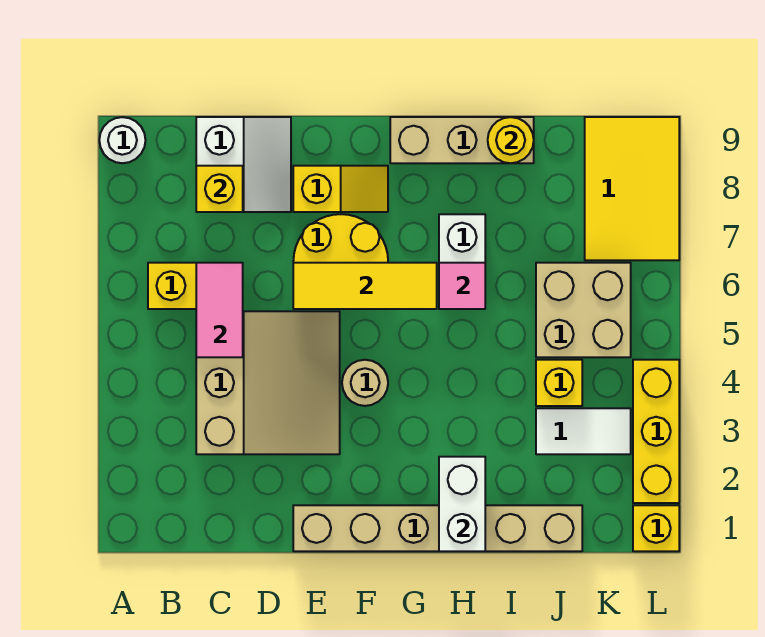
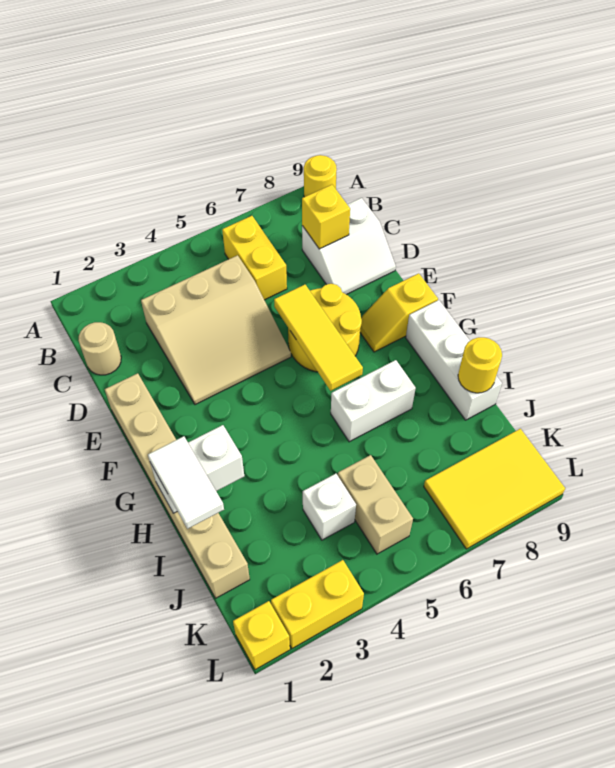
white round brick A9 level 1 -> yellow round brick A9 level 1
pink tile C5:C6 level 2 -> none
yellow slope E8:F8 level 1 top E -> yellow slope F8:F9 level 1 top 9
tan round brick F4 level 1 -> tan round brick C1 level 1
tan brick G9:I9 level 1 -> white brick G9:I9 level 1
pink tile H6 level 2 -> none
white tile J3:K3 level 1 -> white tile H1:I1 level 3
yellow brick J4 level 1 -> white brick J4 level 1
tan brick J5:K6 level 1 -> tan brick J5:K5 level 1
yellow brick L2:L4 level 1 -> yellow brick L2:L3 level 1

